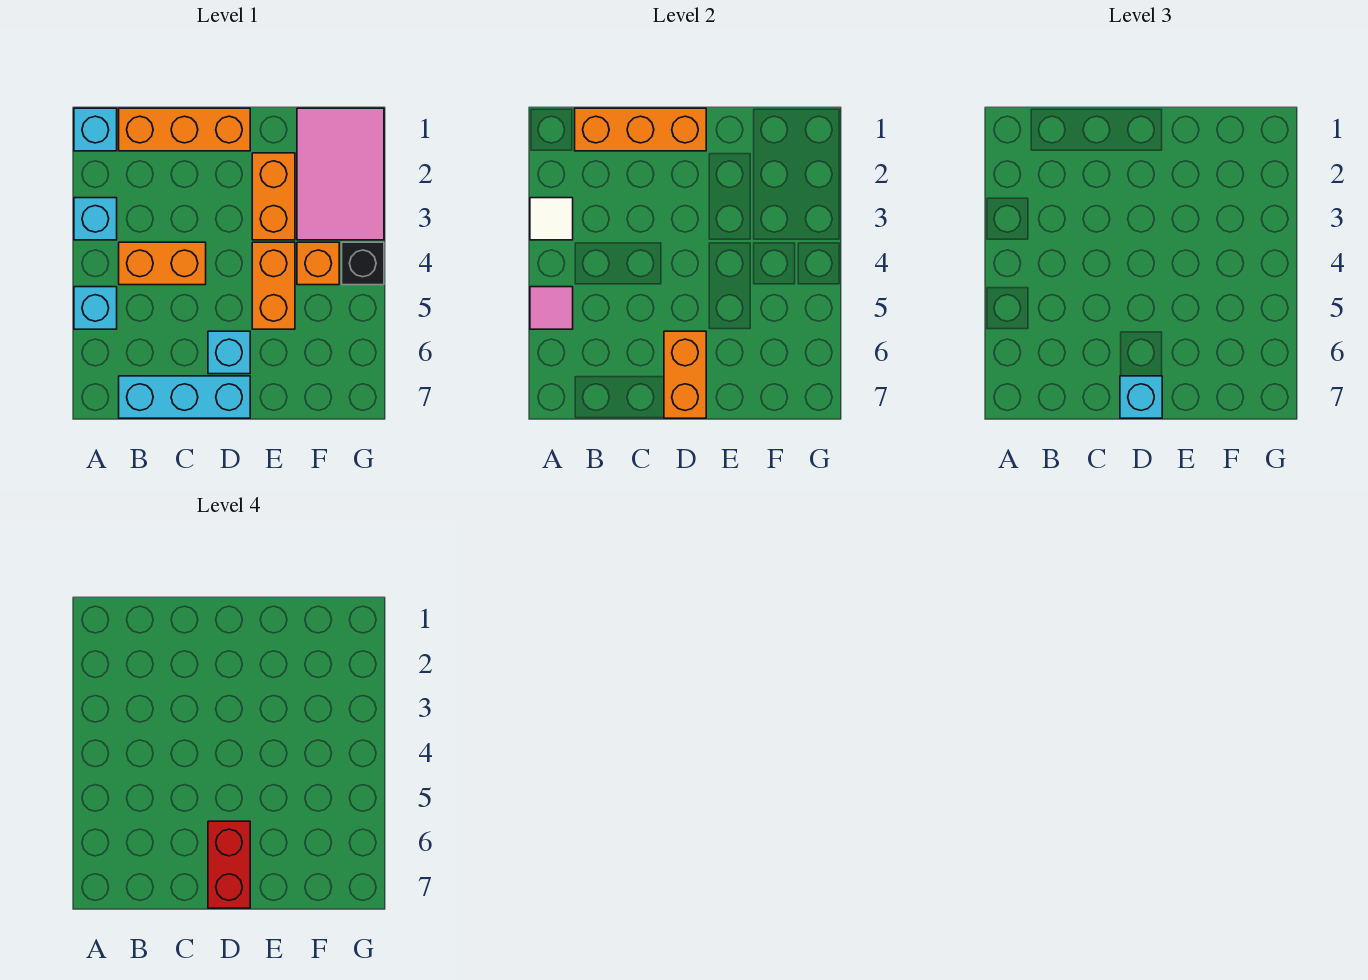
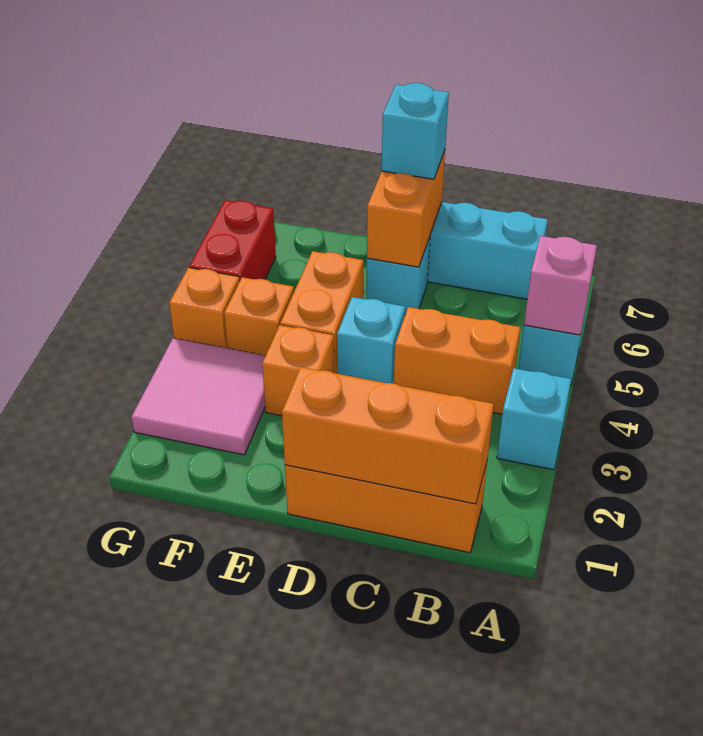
cyan brick A1 level 1 -> cyan brick D4 level 1
white tile A3 level 2 -> none
pink tile A5 level 2 -> pink brick A5 level 2
red brick D6:D7 level 4 -> red brick G5:G6 level 1
orange brick E2:E3 level 1 -> orange brick E3 level 1
pink tile F1:G3 level 1 -> pink tile F2:G3 level 1
black brick G4 level 1 -> orange brick G4 level 1

